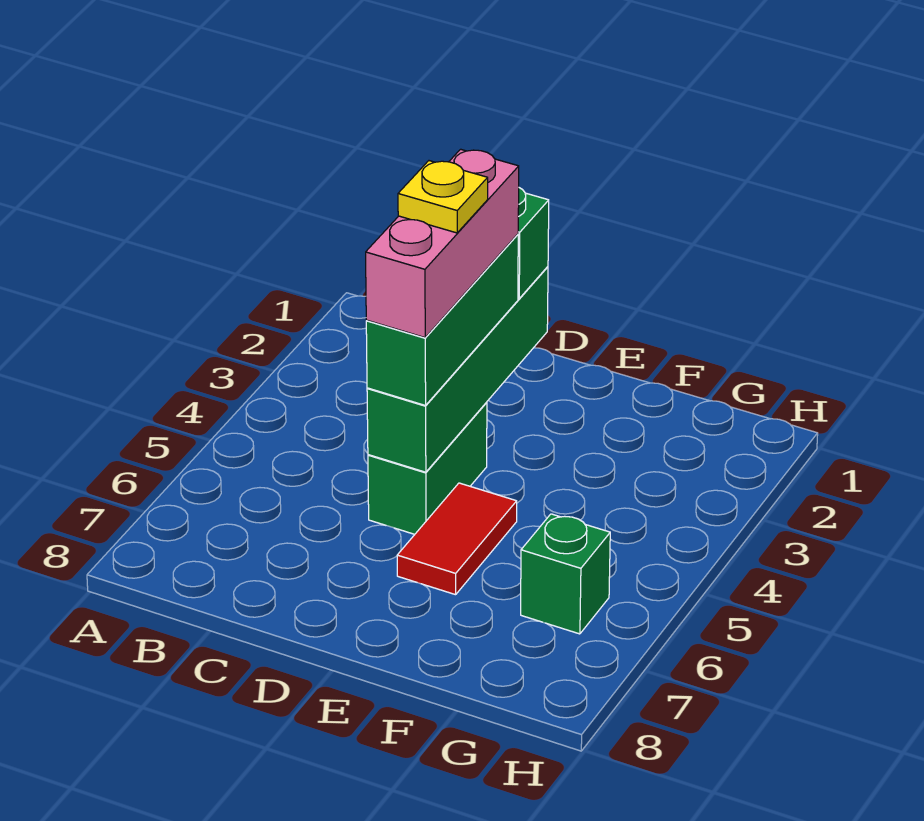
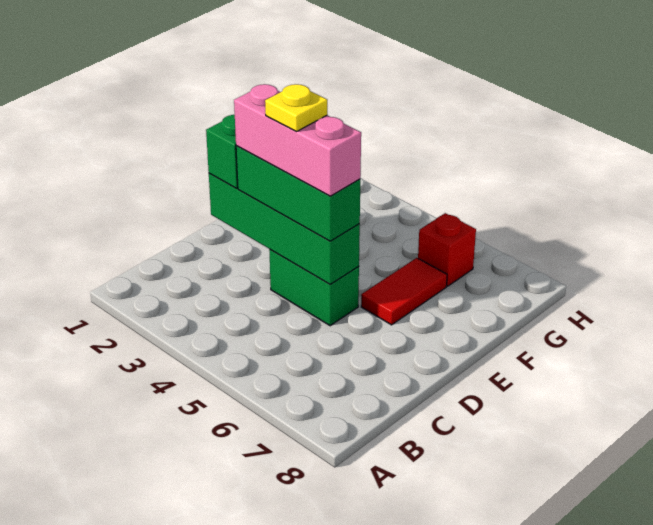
red tile E5:E6 level 1 -> red tile E6:F6 level 1
green brick G6 level 1 -> red brick G6 level 1

